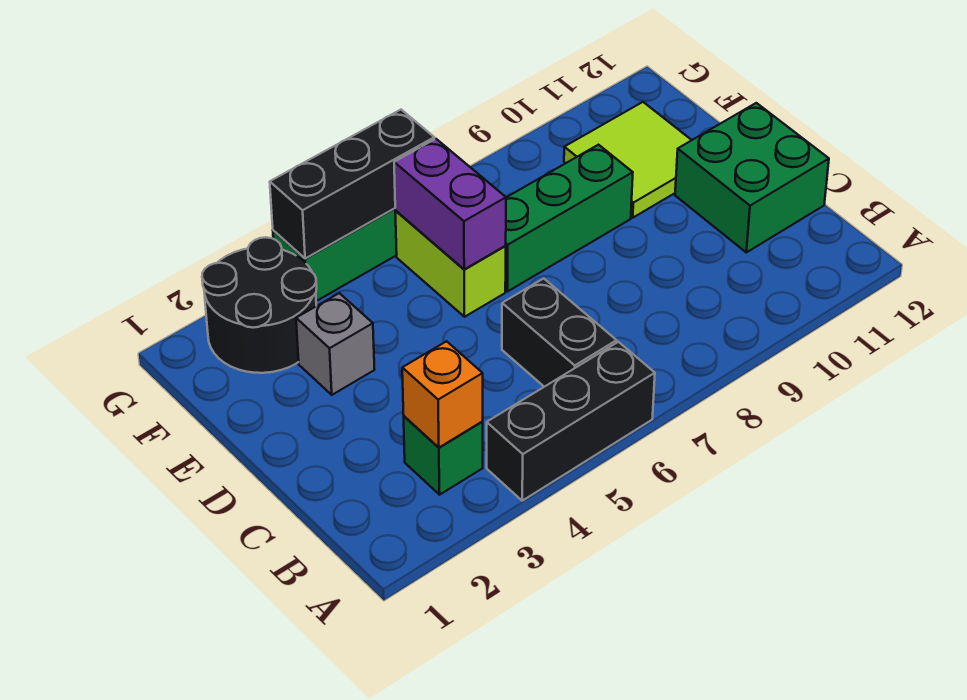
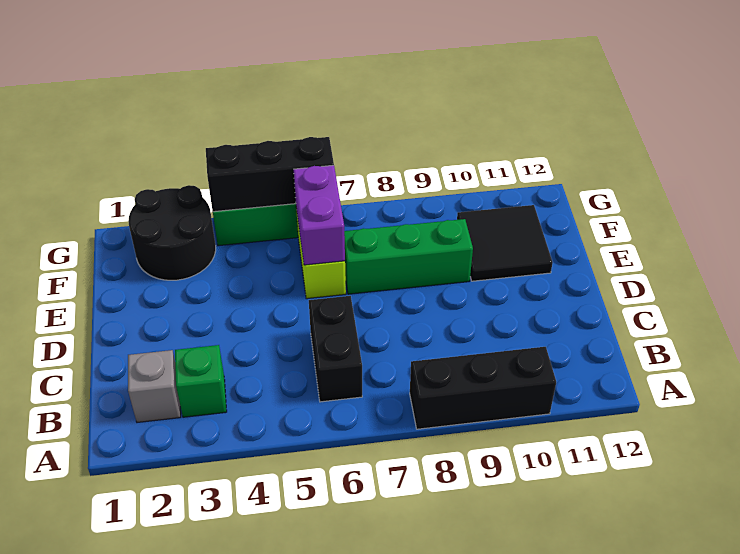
black brick A4:A6 level 1 -> black brick A8:A10 level 1
orange brick B3 level 2 -> none
green brick C11:D12 level 1 -> none
grey brick E3 level 1 -> grey brick B2 level 1
lime tile E10:F11 level 1 -> black tile E10:F11 level 1

